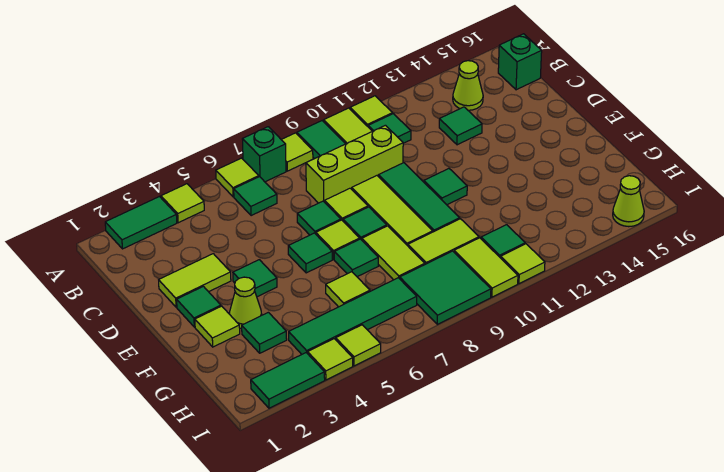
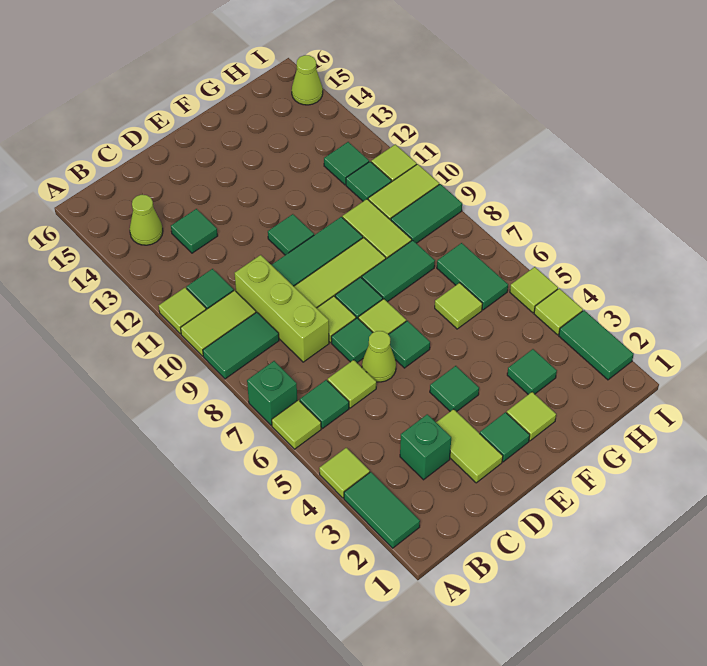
lime tile A8 level 1 -> lime tile C6 level 1
green brick B16 level 1 -> green brick C3 level 1
lime cone F3 level 1 -> lime cone D6 level 1
green tile F7 level 1 -> green tile H12 level 1
lime tile F8:G8 level 1 -> green tile F8:G8 level 1
green tile H4:H7 level 1 -> green tile H6:H7 level 1
green tile H8:I9 level 1 -> green tile H9:I9 level 1

